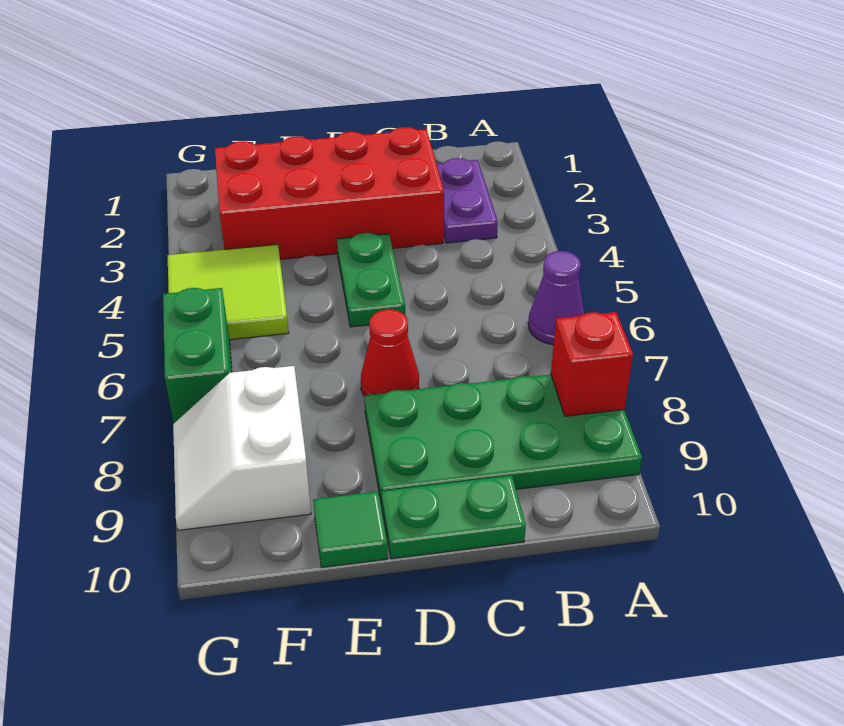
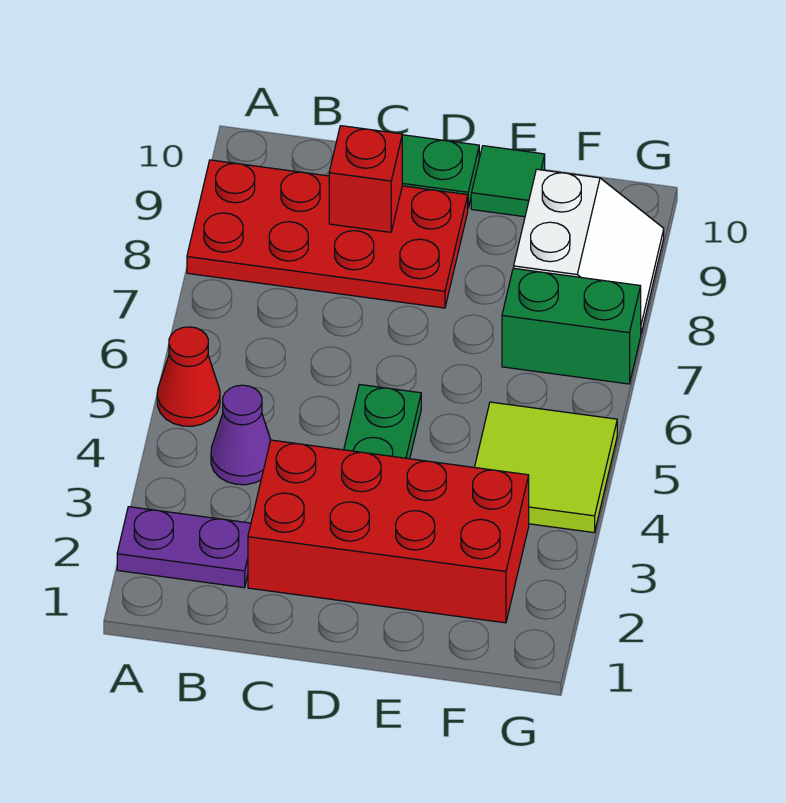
purple cone A6 level 1 -> purple cone B4 level 1
green plate A8:D9 level 1 -> red plate A8:D9 level 1
red brick A8 level 2 -> red brick C9 level 2
purple plate B2:B3 level 1 -> purple plate A2:B2 level 1
red cone D7 level 1 -> red cone A5 level 1
green brick G6:G7 level 1 -> green brick F7:G7 level 1

